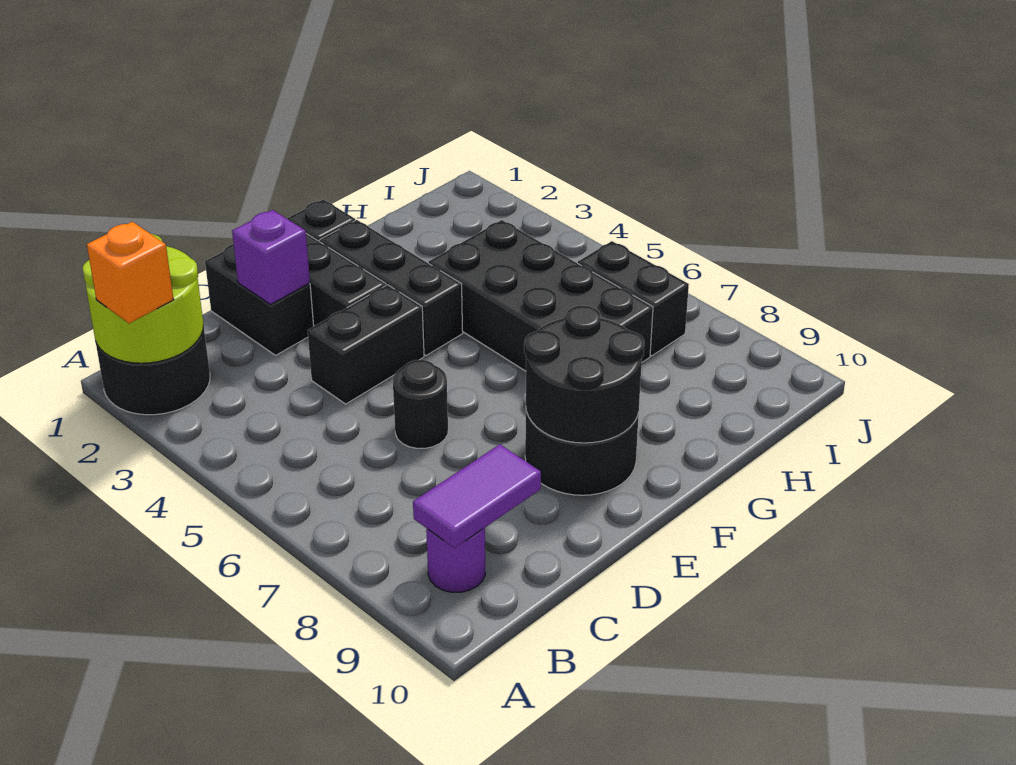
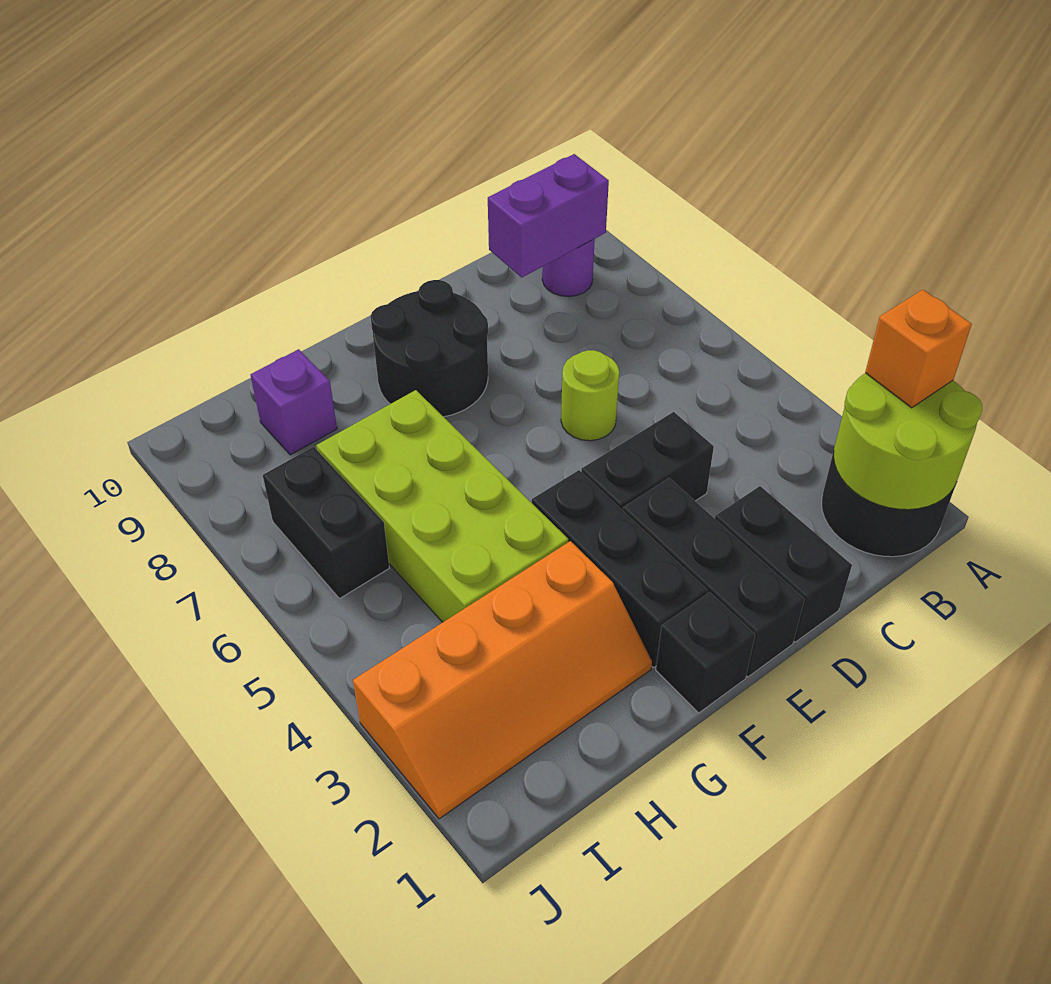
purple tile B9:C9 level 2 -> purple brick B9:C9 level 2
purple brick D2 level 2 -> purple brick H9 level 1
black round brick D6 level 1 -> lime round brick D6 level 1
black round brick E8:F9 level 2 -> none
none -> orange slope G2:J3 level 1 top 3
black brick G4:H7 level 1 -> lime brick G4:H7 level 1

